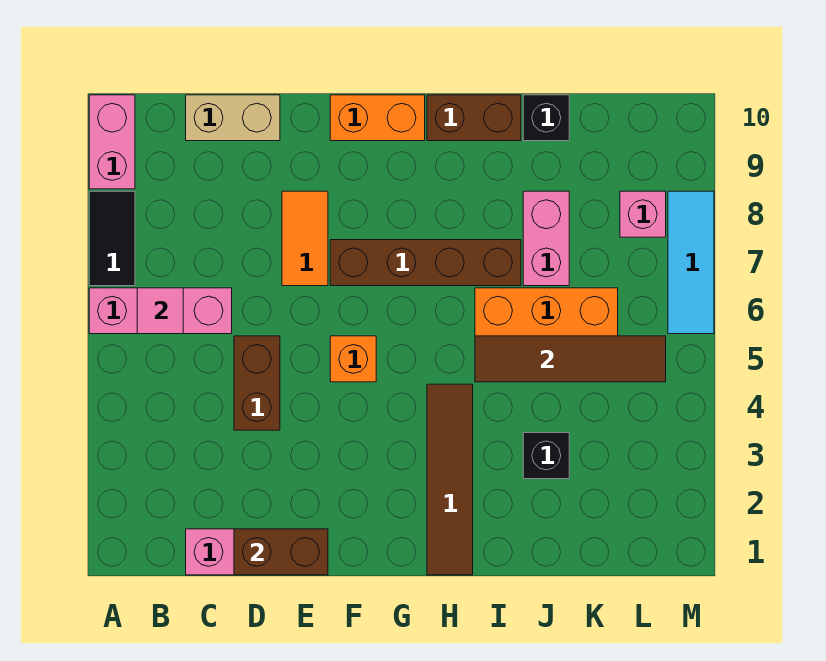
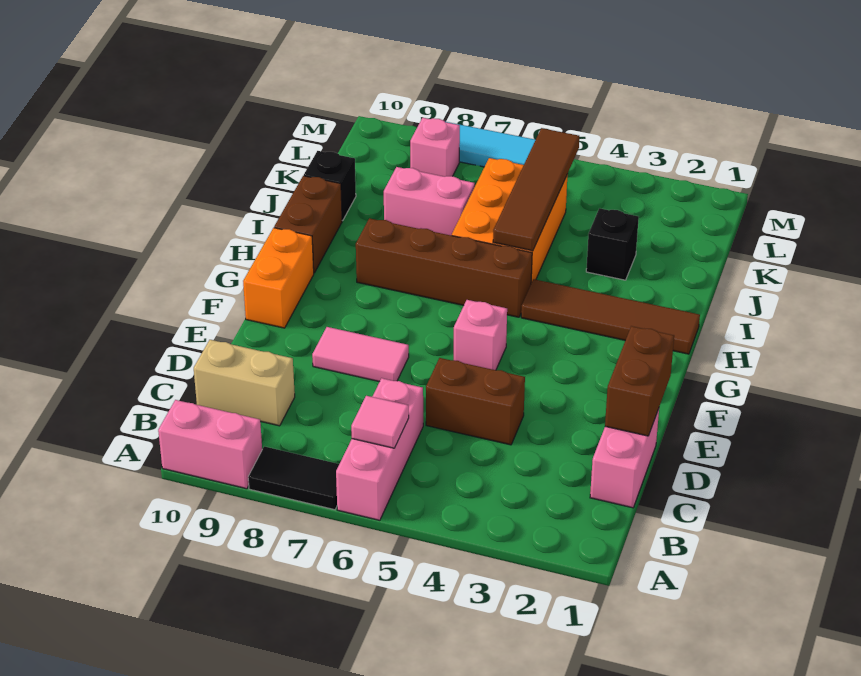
tan brick C10:D10 level 1 -> tan brick C9:C10 level 1
orange tile E7:E8 level 1 -> pink tile E7:E8 level 1
orange brick F5 level 1 -> pink brick F5 level 1
brown brick F7:I7 level 1 -> brown brick H5:H8 level 1

